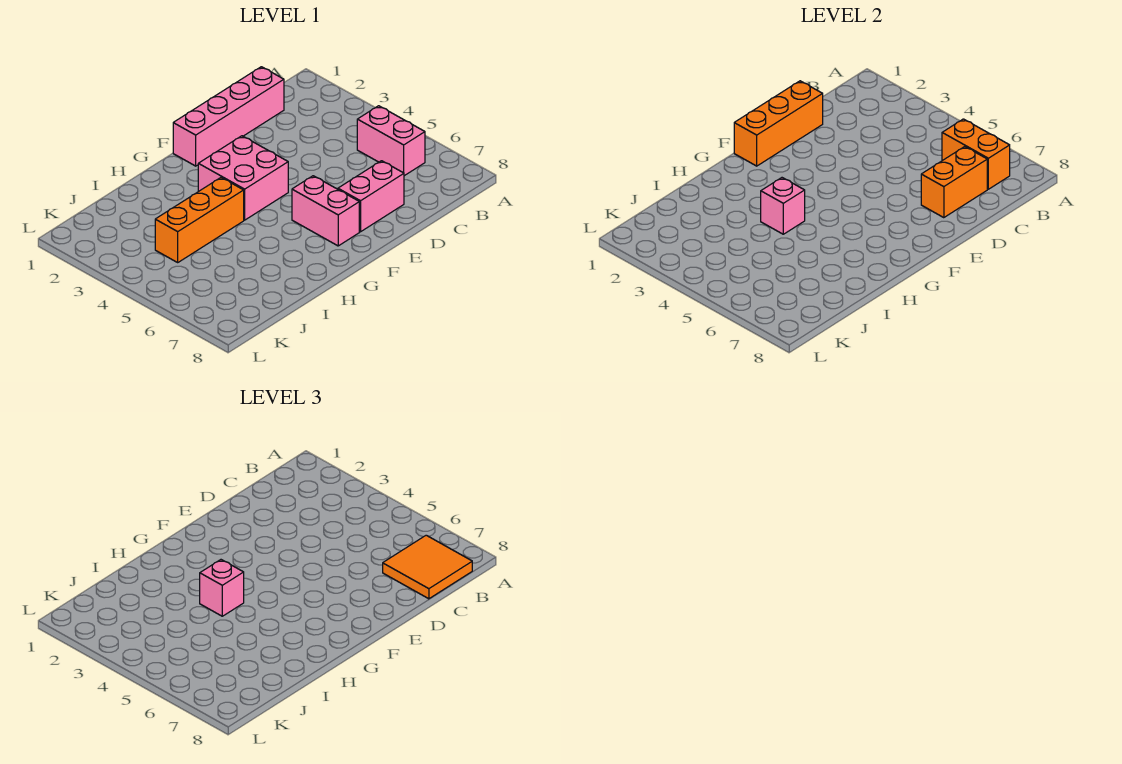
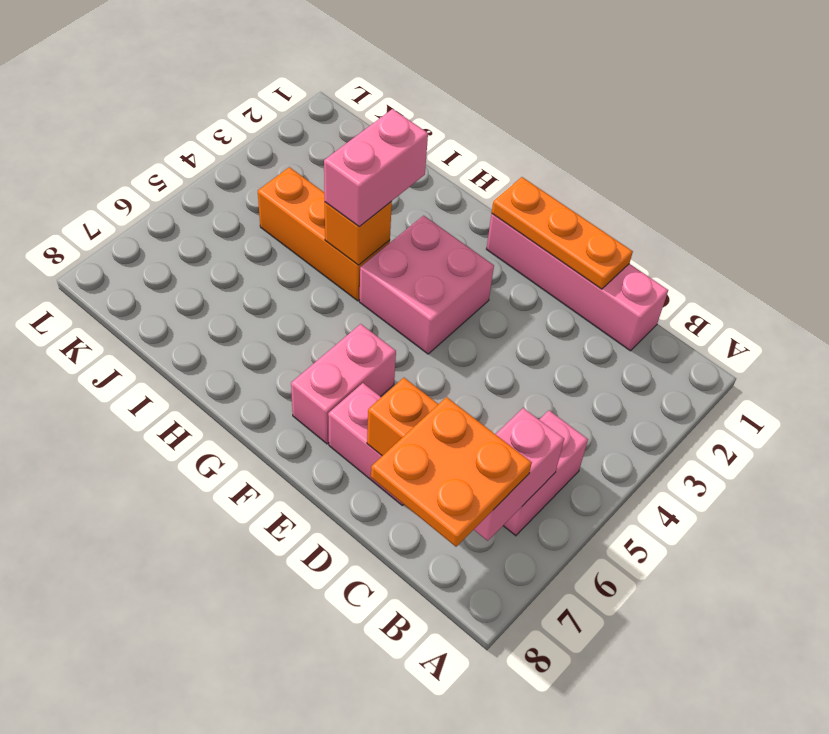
orange brick B6:B7 level 2 -> pink brick B6:B7 level 2
orange tile B7:C8 level 3 -> orange plate B7:C8 level 3
orange brick D1:F1 level 2 -> orange plate D1:F1 level 2
pink brick H4 level 2 -> orange brick H4 level 2
pink brick H4 level 3 -> pink brick H3:H4 level 3

